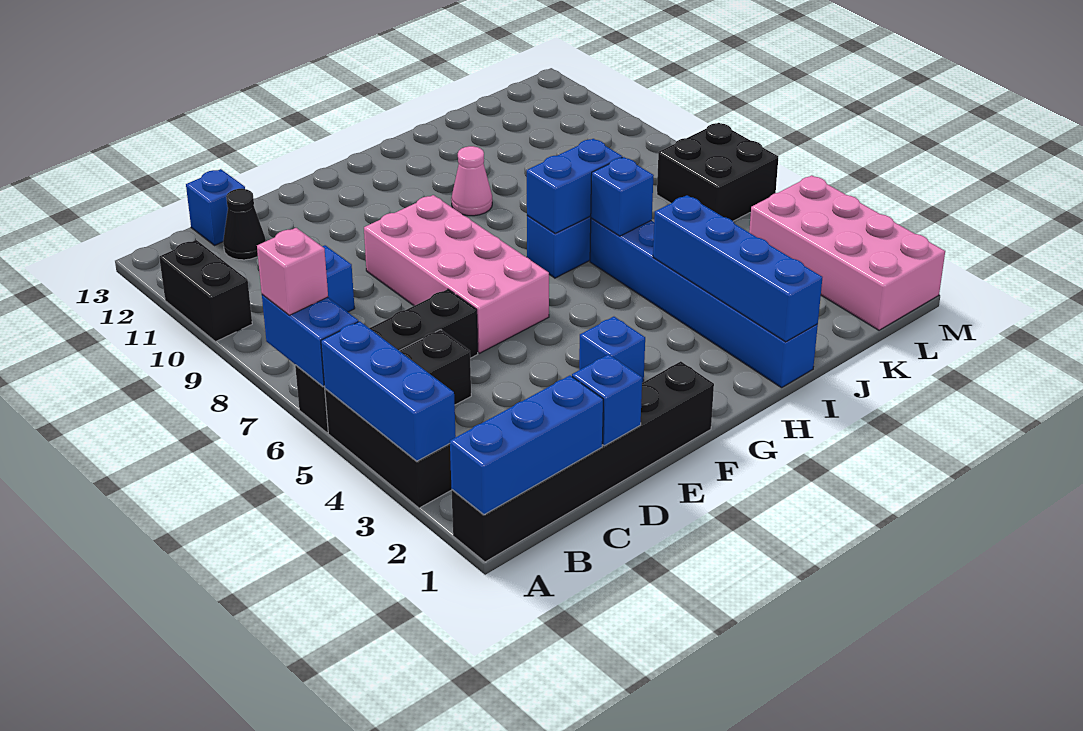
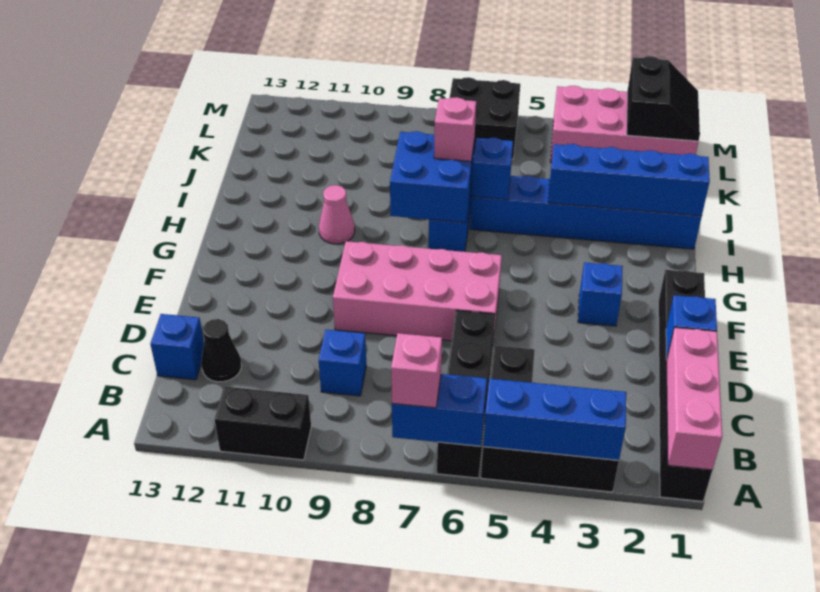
blue brick A1:C1 level 2 -> pink brick A1:C1 level 2
blue brick H7:I7 level 2 -> blue brick H7:I8 level 2
none -> pink brick I7 level 3
none -> black slope L1:M2 level 2 top 2

